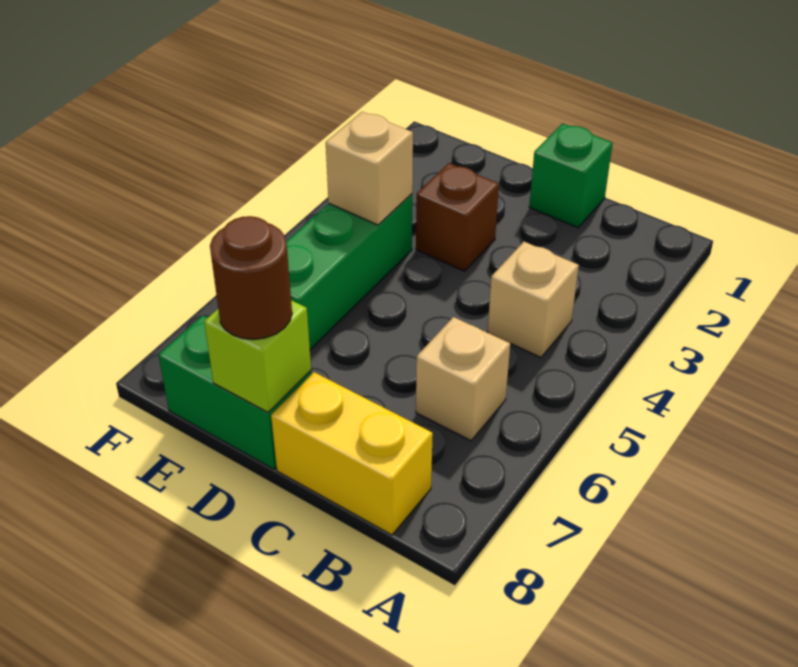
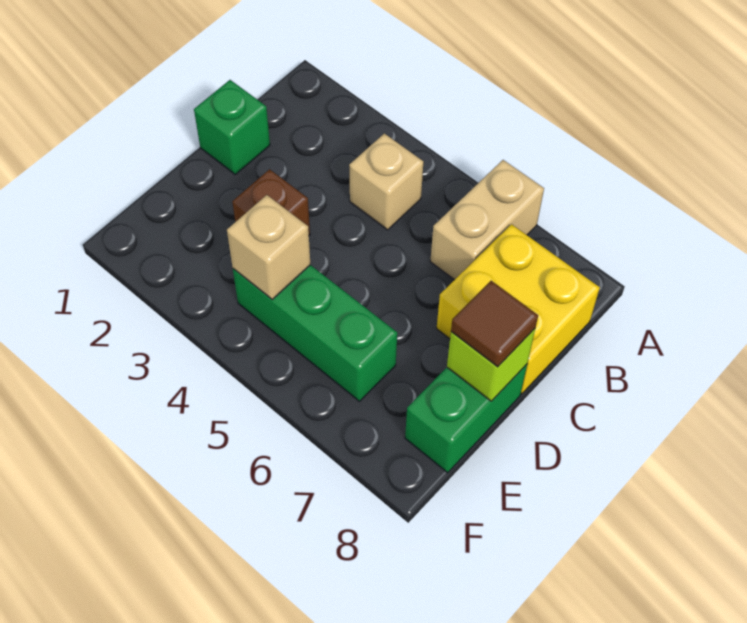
tan brick B6 level 1 -> tan brick A6:B6 level 1
yellow brick B8:C8 level 1 -> yellow brick B7:C8 level 1
brown round brick D8 level 3 -> brown tile D8 level 3

